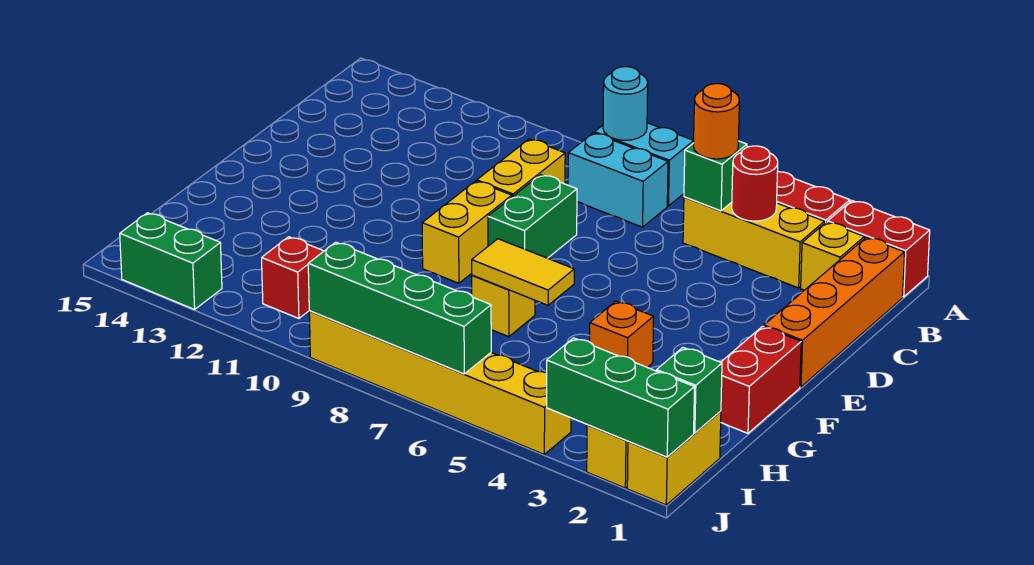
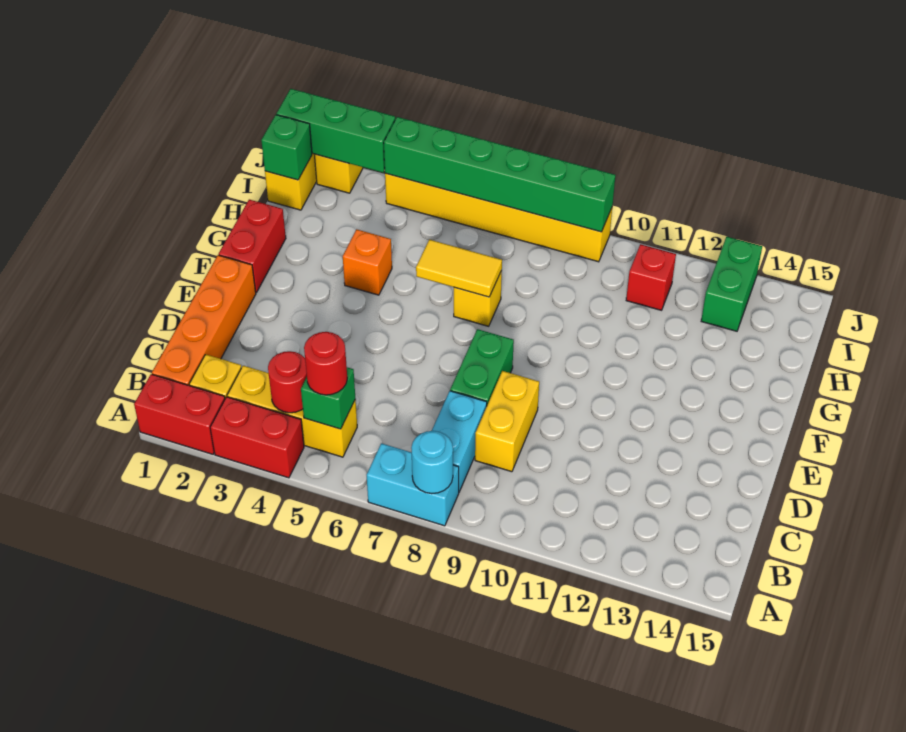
orange round brick B5 level 3 -> red round brick B5 level 3
cyan brick B7:B8 level 1 -> cyan brick B8:C8 level 1
yellow brick E9:F9 level 1 -> none
green brick J6:J9 level 2 -> green brick J4:J9 level 2
green brick J13:J14 level 1 -> green brick I13:J13 level 1

